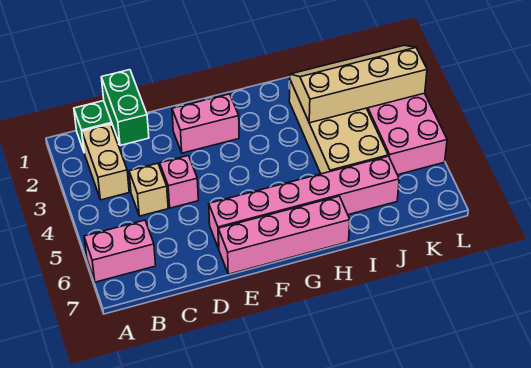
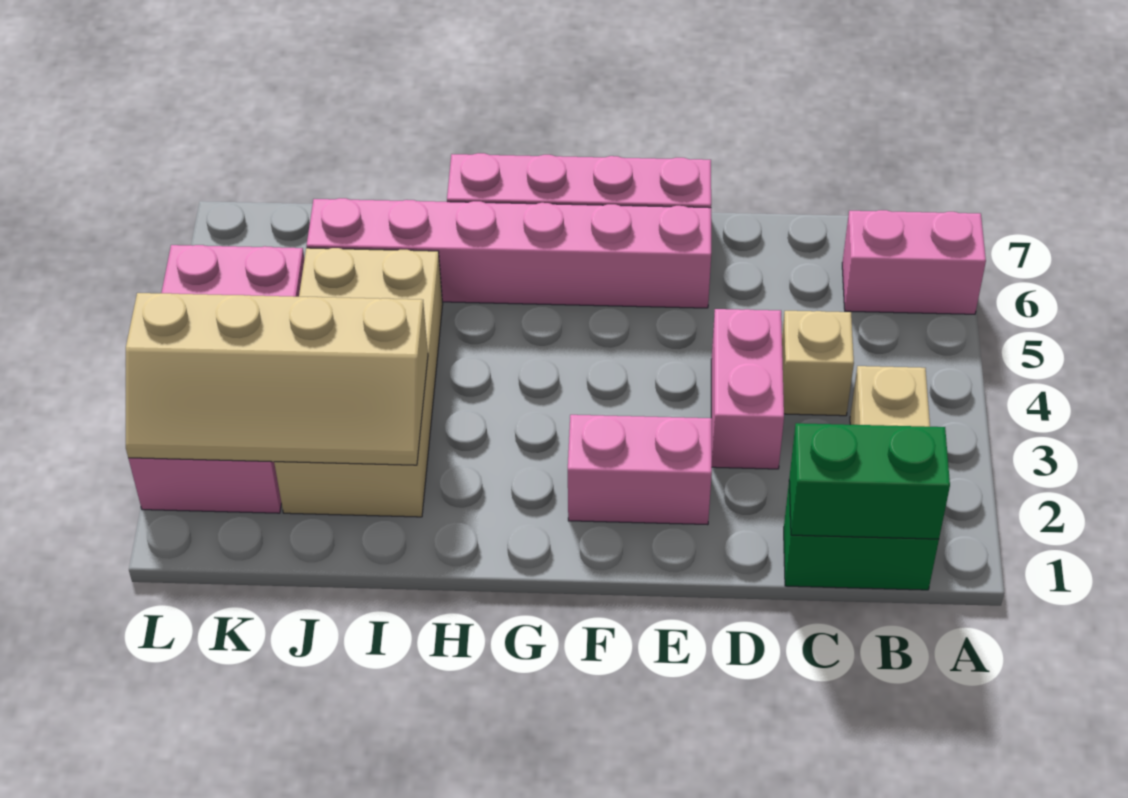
green brick C1:C2 level 2 -> green brick B1:C1 level 2
pink brick D4 level 1 -> pink brick D3:D4 level 1

